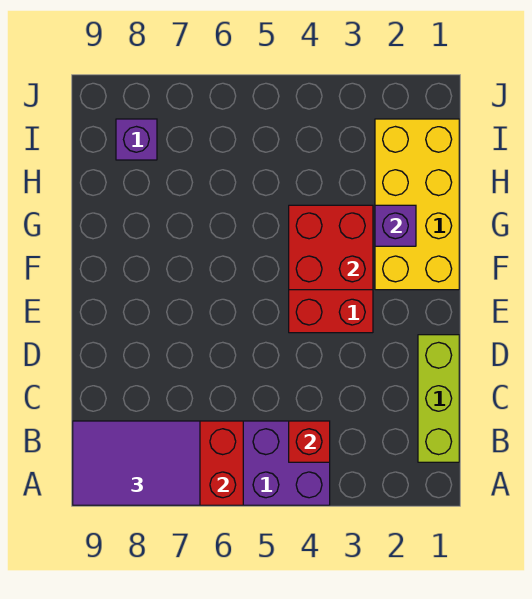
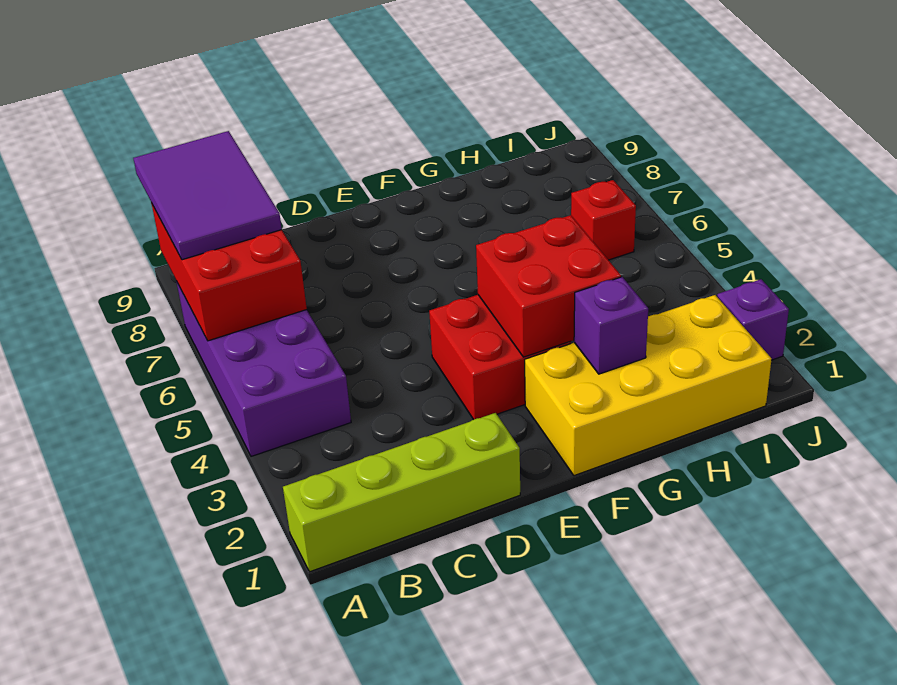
lime brick B1:D1 level 1 -> lime brick A1:D1 level 1
red brick B4 level 2 -> red brick I6 level 1
purple brick I8 level 1 -> purple brick J2 level 1

